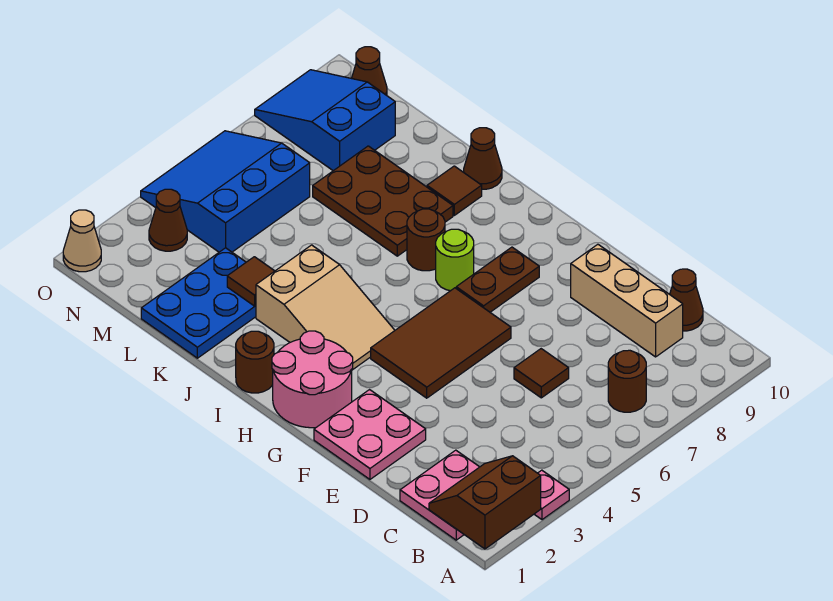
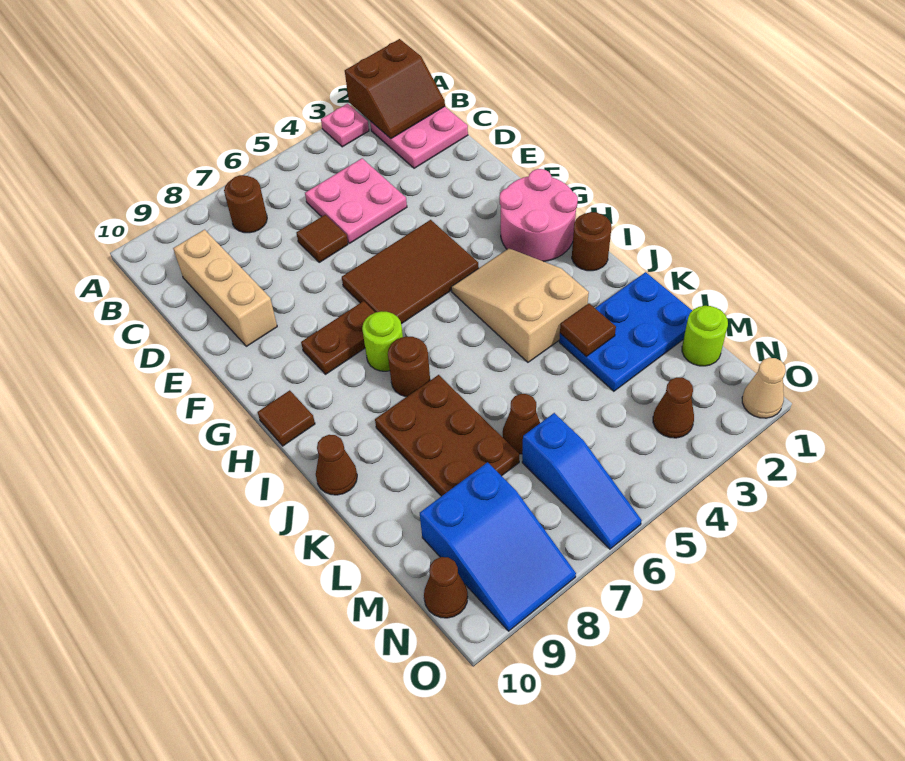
brown cone C10 level 1 -> brown cone L6 level 1
pink plate E1:F2 level 1 -> pink plate C4:D5 level 1
brown tile J9 level 1 -> brown tile H10 level 1
none -> lime round brick M1 level 1
blue slope M4:O6 level 1 top M -> blue slope M6:O6 level 1 top M

